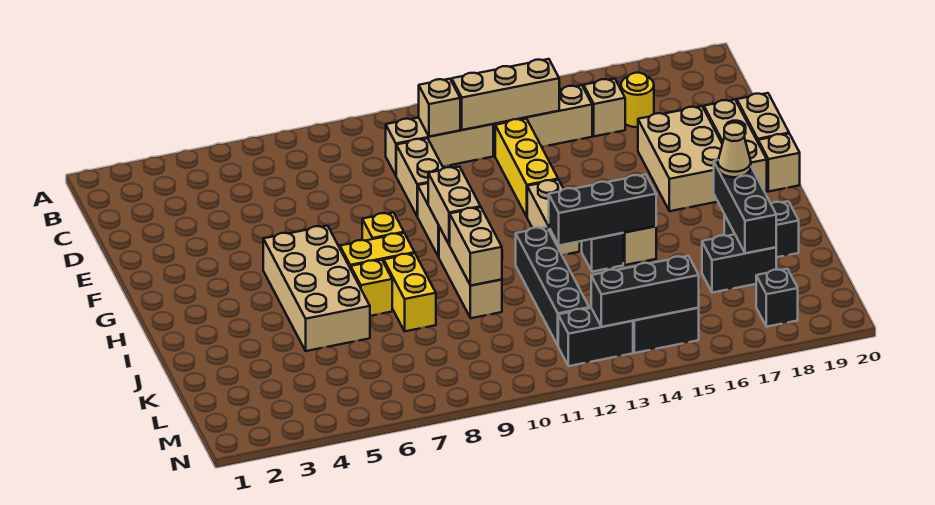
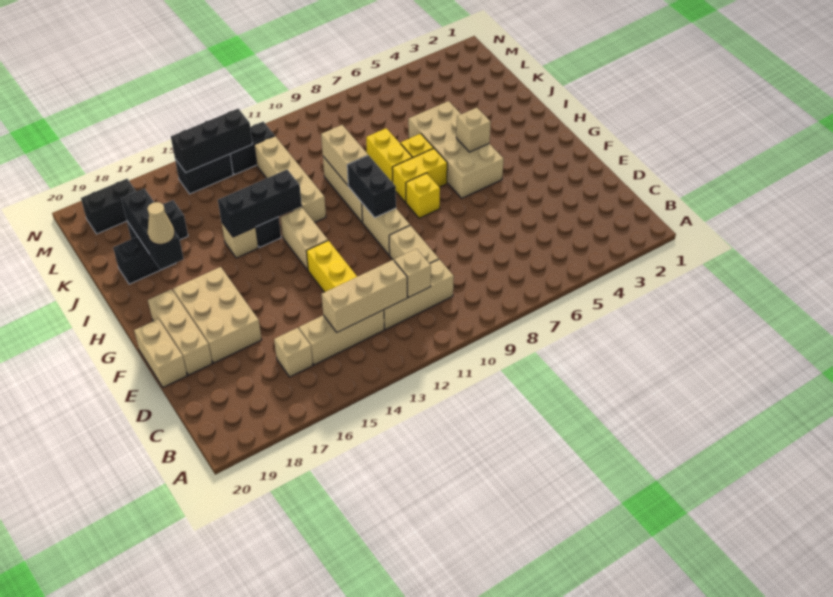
yellow round brick C17 level 1 -> none
tan brick G10:H10 level 2 -> black brick G10:H10 level 2
tan brick G20 level 1 -> tan brick H5 level 2
black brick I12:L12 level 1 -> tan brick I12:L12 level 1
black brick M18 level 1 -> black brick M18:M19 level 1

